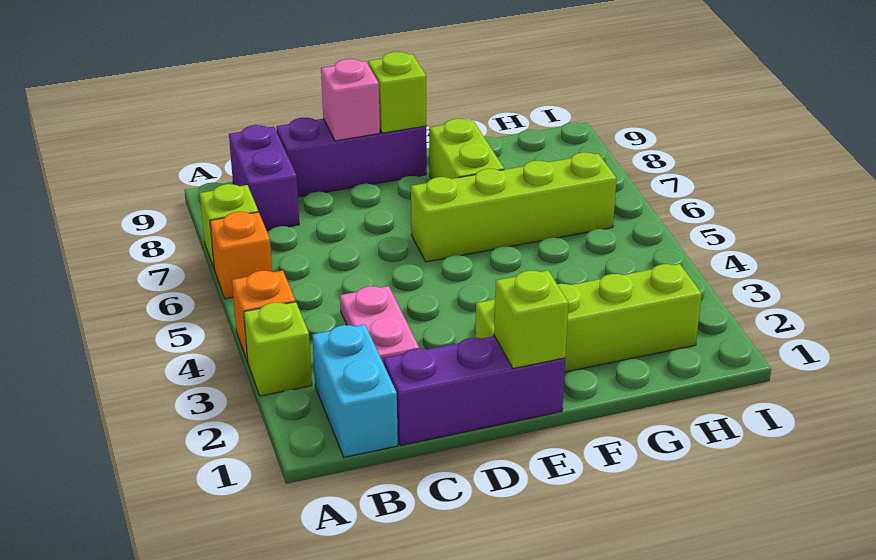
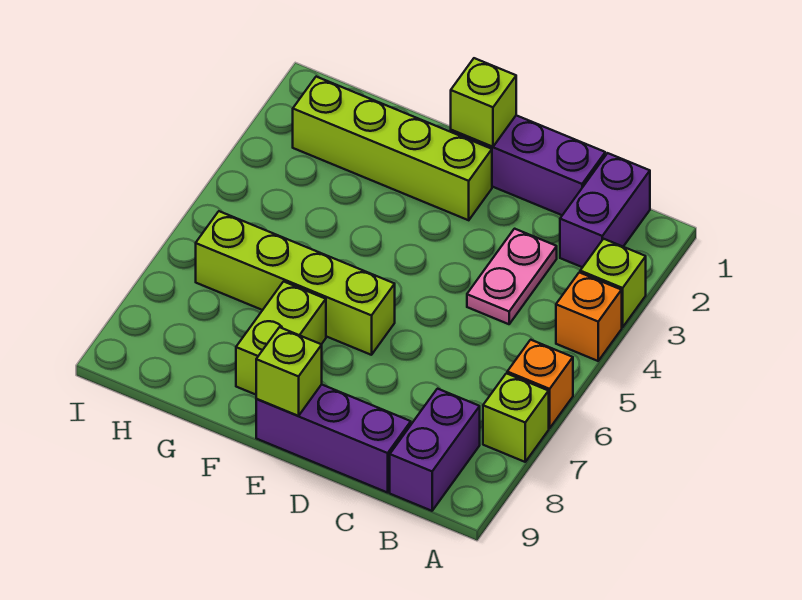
cyan brick B1:B2 level 1 -> purple brick B1:B2 level 1
pink brick D9 level 2 -> none

